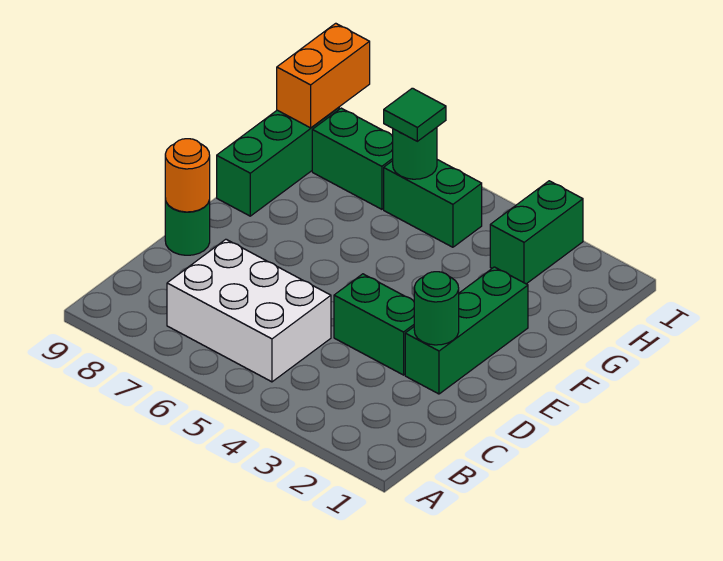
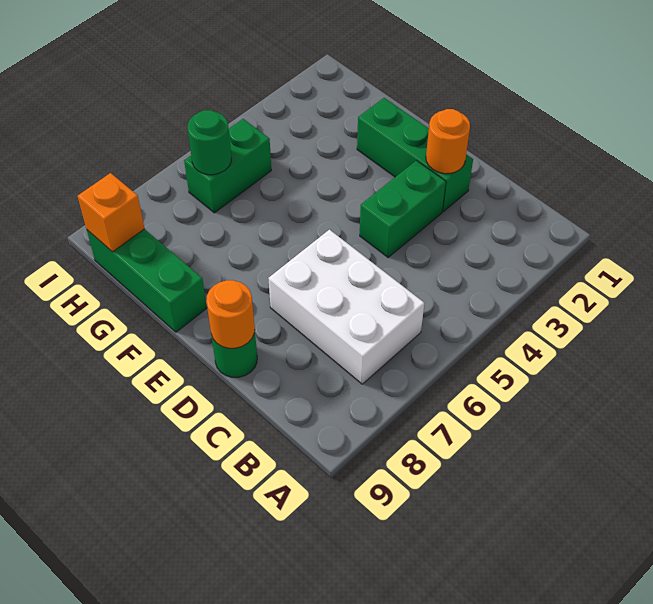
white brick B5:C7 level 1 -> white brick B6:D7 level 1
green round brick D2 level 2 -> orange round brick D2 level 2
green brick H3:I3 level 1 -> none
green tile H6 level 3 -> none
green brick H7:H8 level 1 -> none
orange brick H9:I9 level 2 -> orange brick H9 level 2

